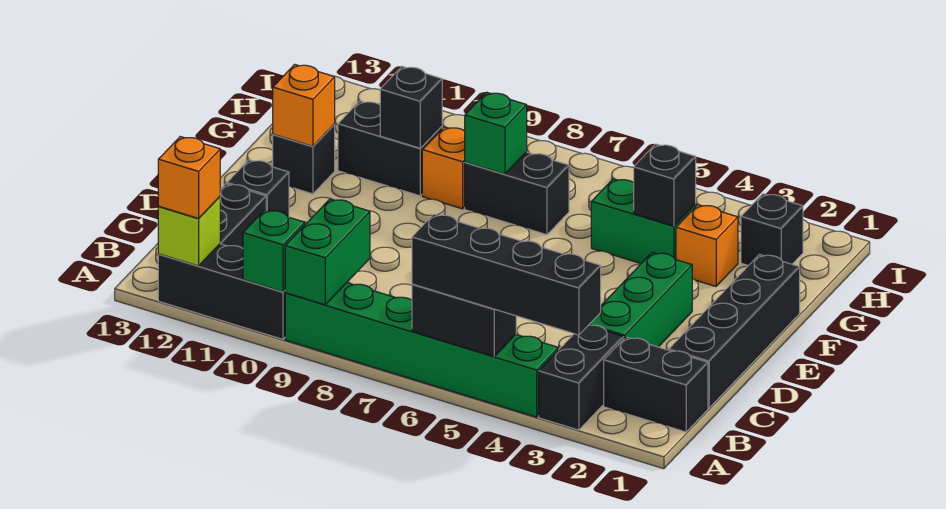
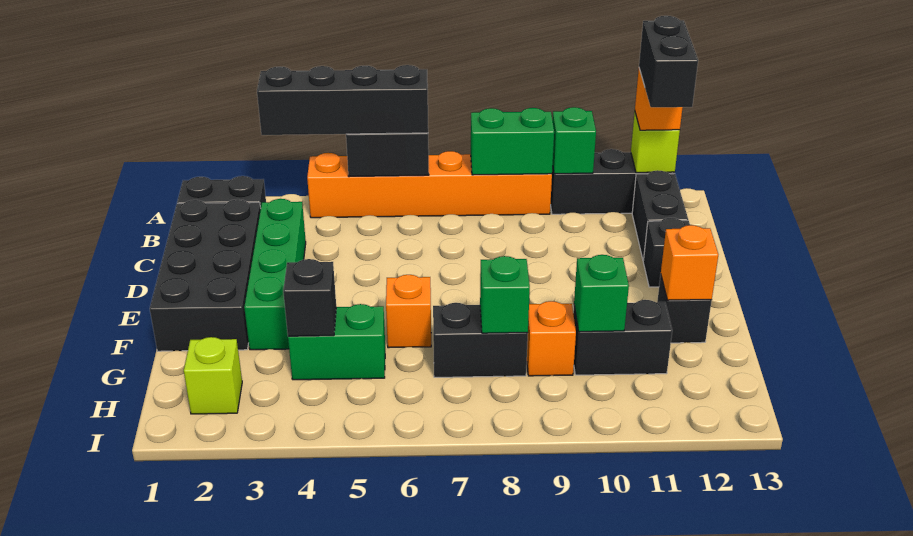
black brick A3:B3 level 1 -> black brick A12:B12 level 4
green brick A4:A9 level 1 -> orange brick A4:A9 level 1
green brick A9:B9 level 2 -> green brick A8:A9 level 2
black brick C1:F1 level 1 -> black brick C1:F2 level 1
green brick C3:E3 level 1 -> green brick C3:F3 level 1
orange brick G3 level 1 -> orange brick F6 level 1
black brick G10 level 2 -> green brick G10 level 2
black brick H2 level 1 -> lime brick H2 level 1

